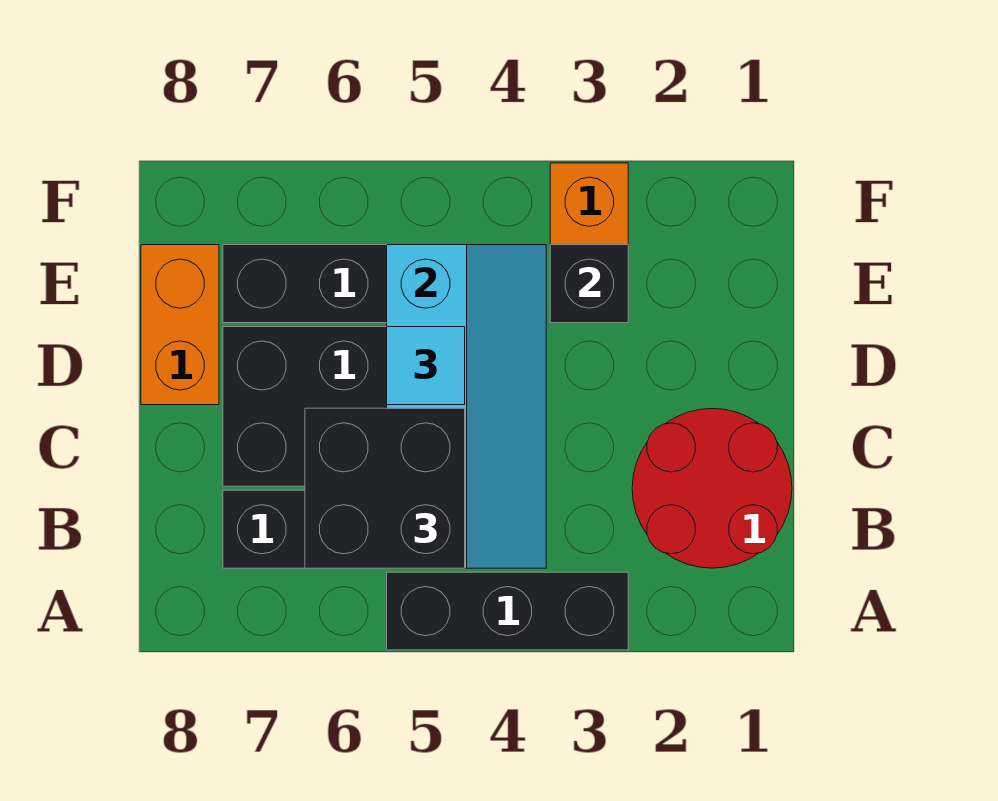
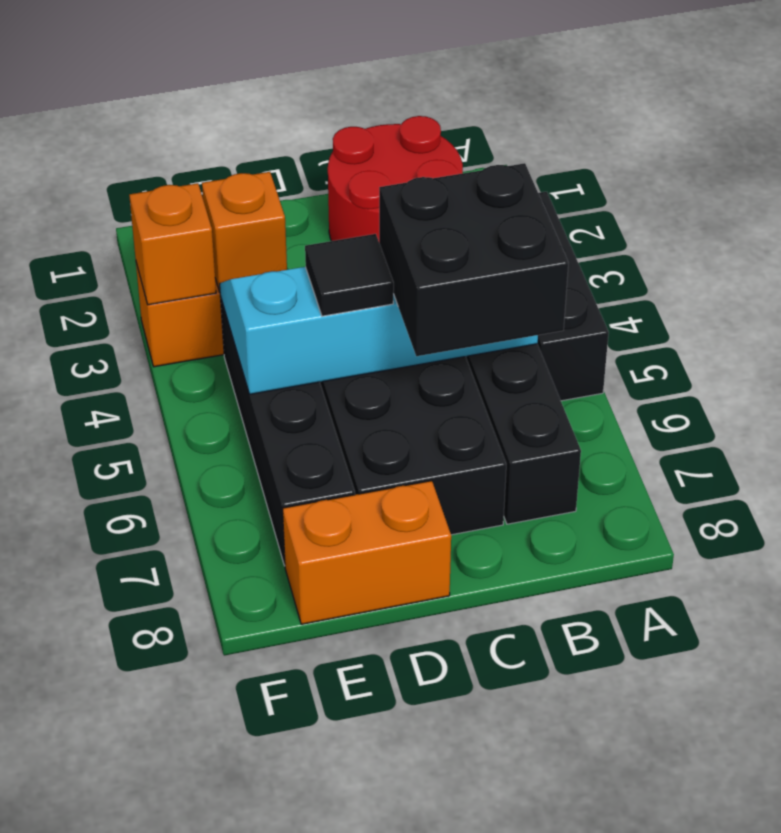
cyan tile D5 level 3 -> black tile D5 level 3
black brick E3 level 2 -> orange brick E3 level 2
none -> orange brick F3 level 2

